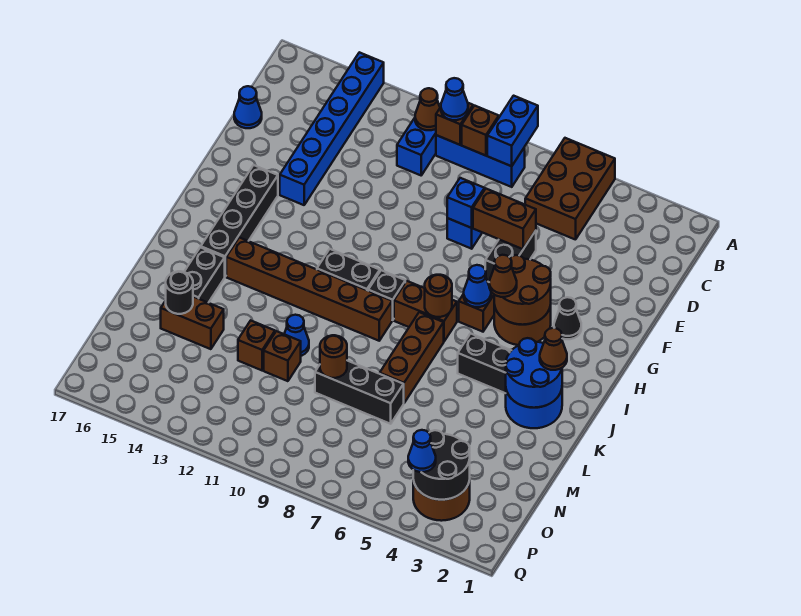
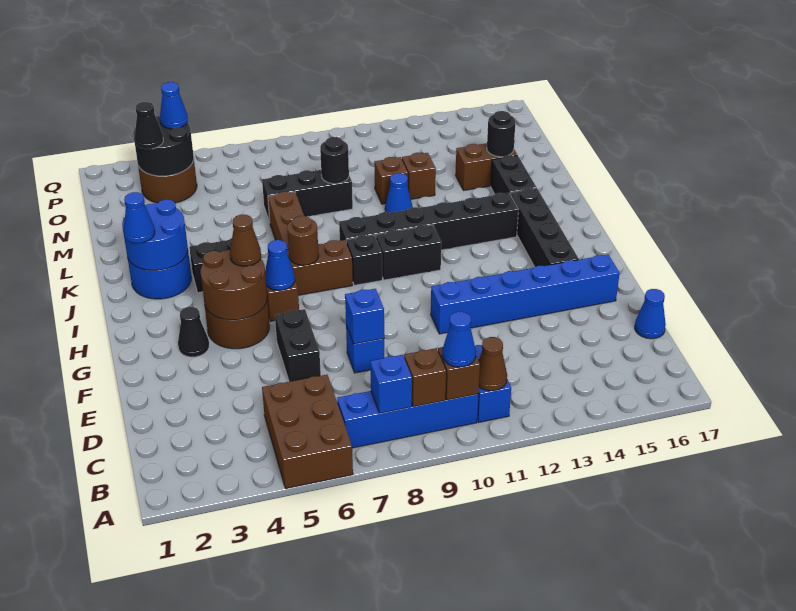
blue brick A8:B8 level 2 -> blue brick B8 level 2
blue brick A14:F14 level 1 -> blue brick F11:F16 level 1
blue brick B8:B10 level 1 -> blue brick B7:B10 level 1
brown brick E6:E7 level 2 -> none
brown cone J2 level 3 -> blue cone J2 level 3
brown brick J9:J14 level 1 -> black brick J9:J14 level 1
brown round brick M9 level 2 -> black round brick M9 level 2
none -> black cone O3 level 3

